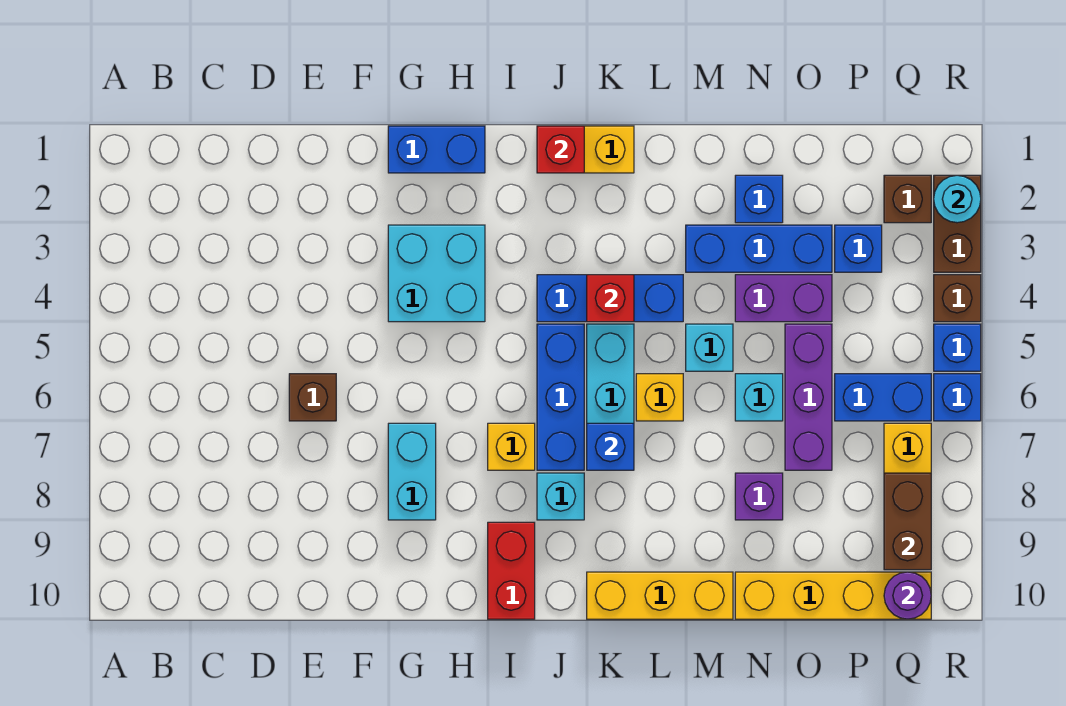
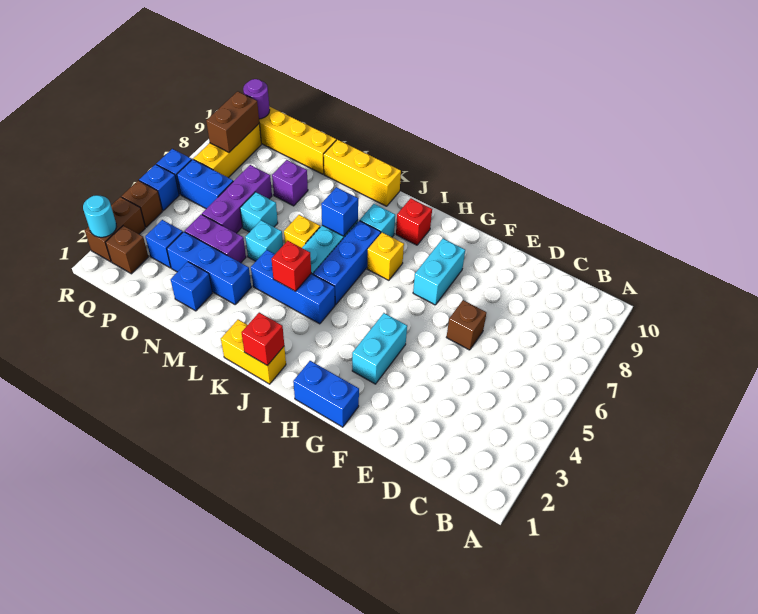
cyan brick G3:H4 level 1 -> cyan brick G3:G4 level 1
red brick I9:I10 level 1 -> red brick I9 level 1

